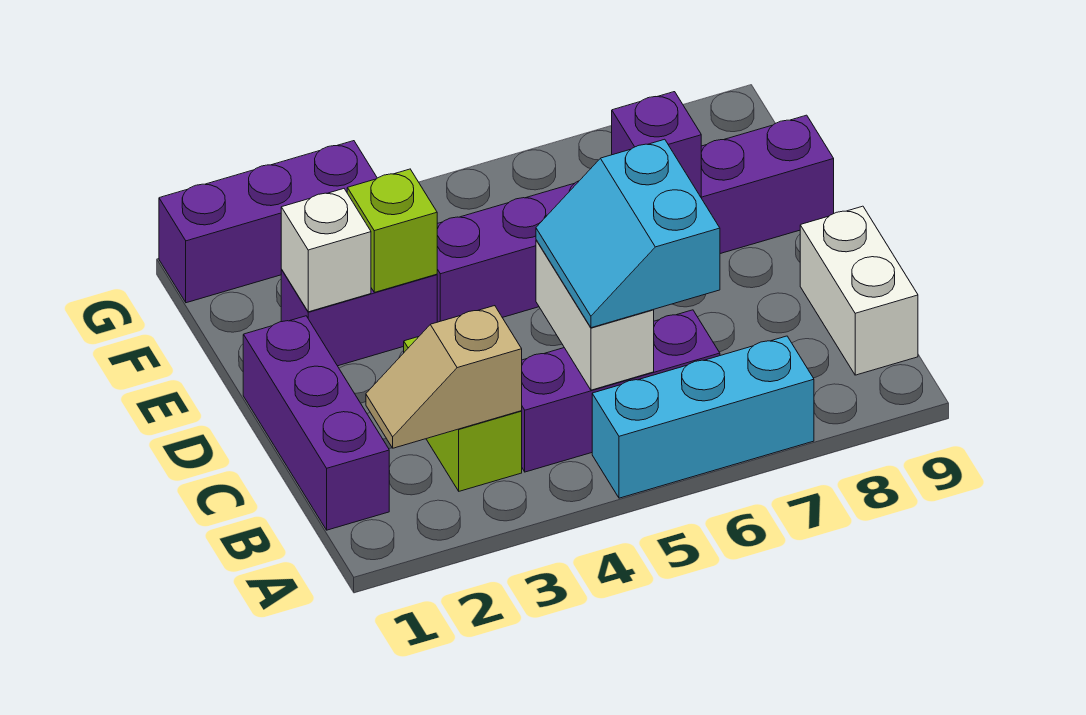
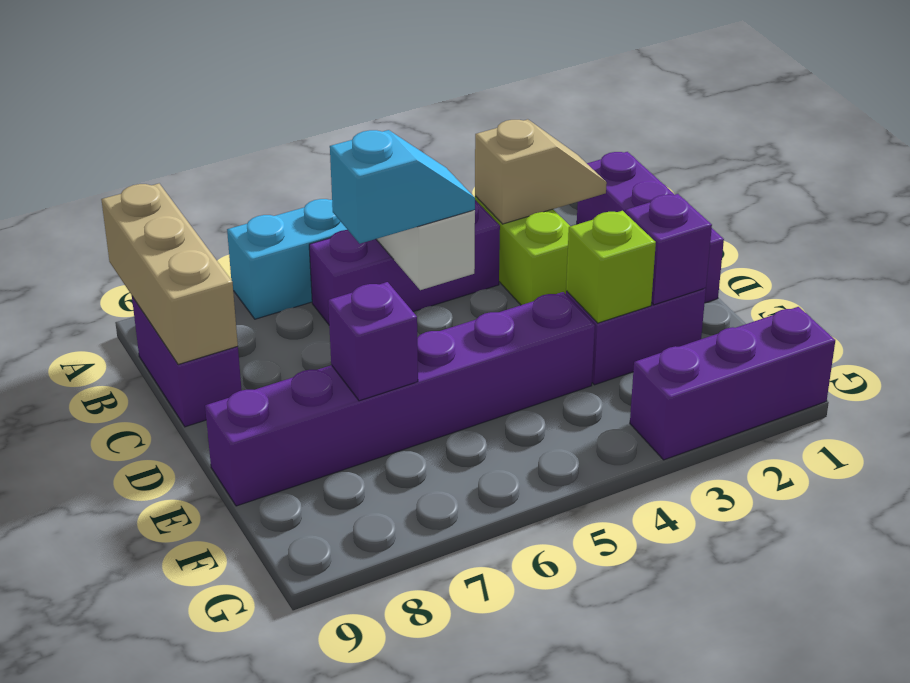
none -> tan brick A9:C9 level 2
cyan slope B5:C6 level 3 top 6 -> cyan slope C5:C6 level 3 top 6
white brick B9:C9 level 1 -> purple brick B9:C9 level 1
white brick E2 level 2 -> purple brick E2 level 2

